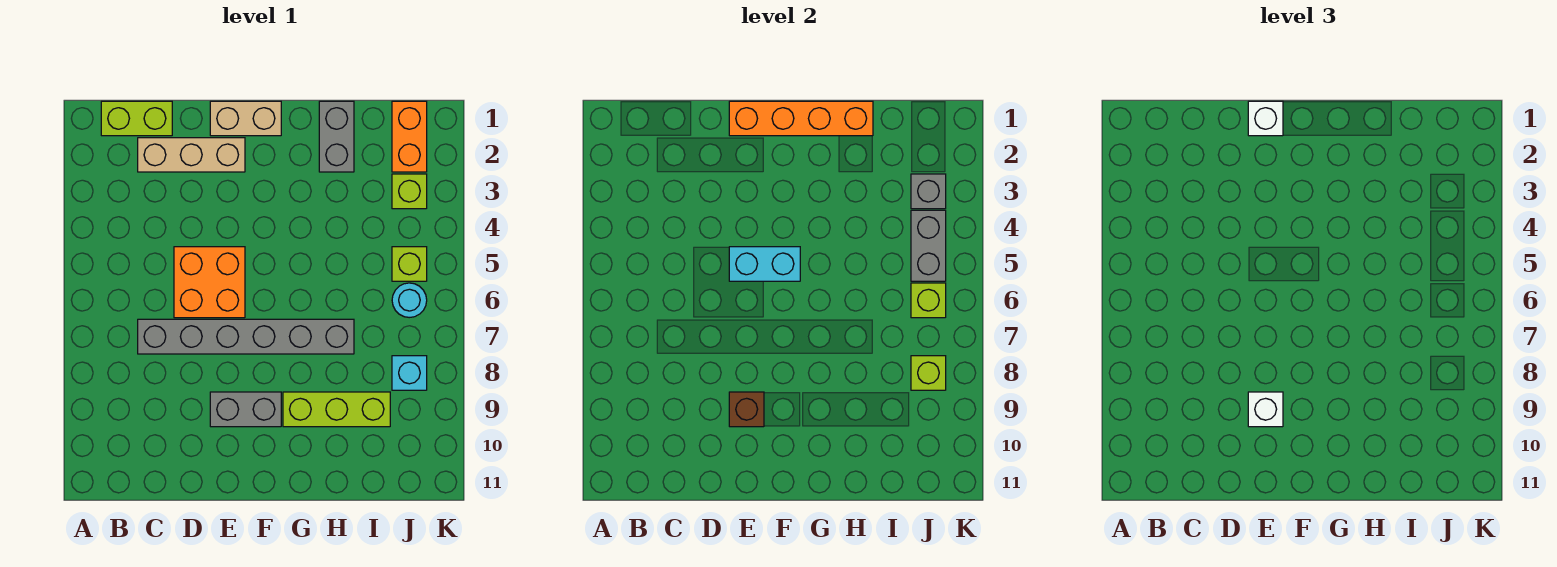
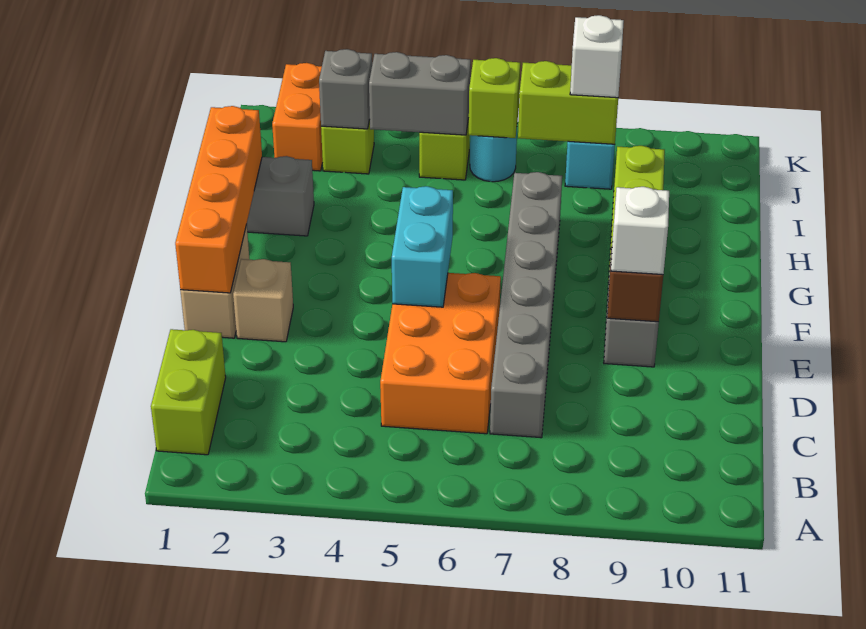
tan brick C2:E2 level 1 -> tan brick E2 level 1
orange brick D5:E6 level 1 -> orange brick C5:E6 level 1
white brick E1 level 3 -> white brick J8 level 3
orange brick J1:J2 level 1 -> orange brick J2:K2 level 1
lime brick J8 level 2 -> lime brick J7:J8 level 2

